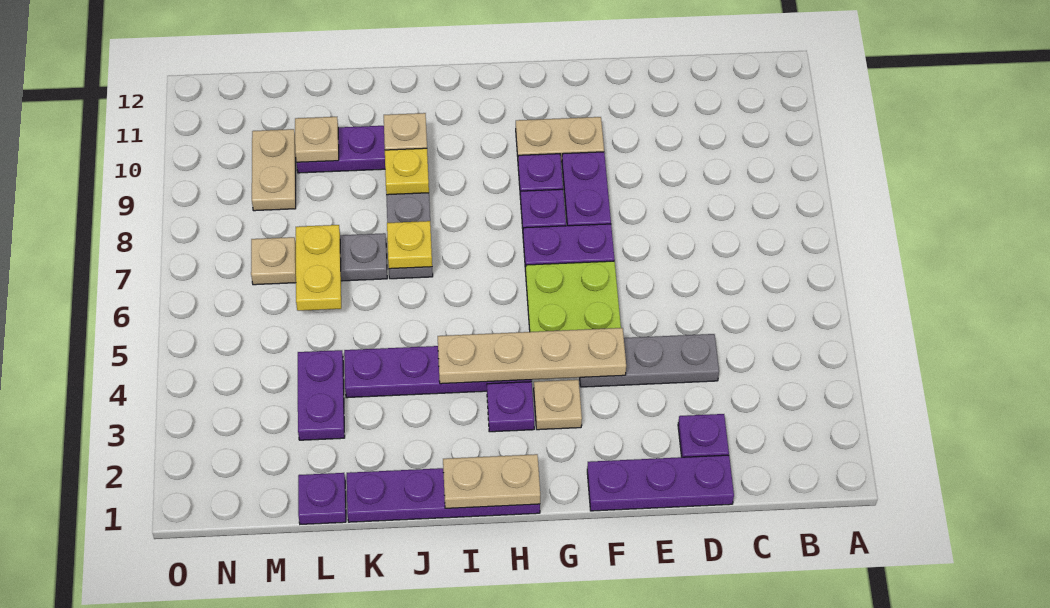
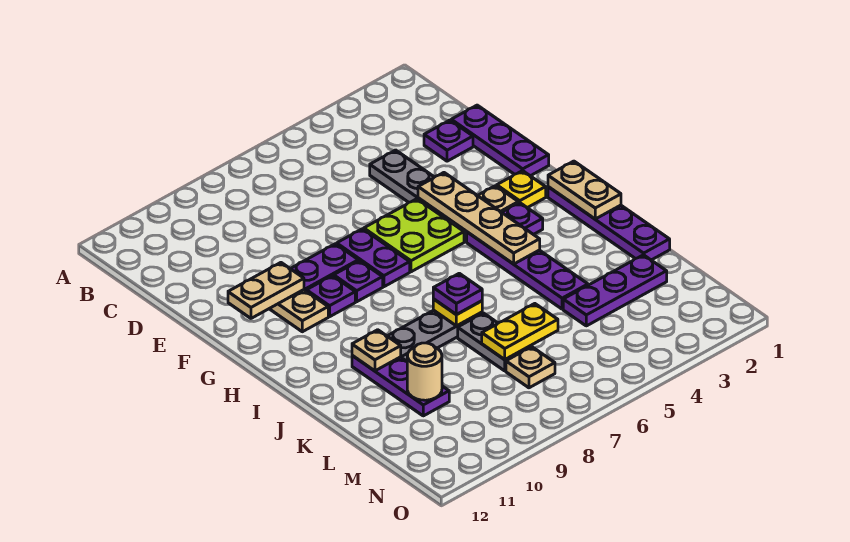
yellow plate J9 level 2 -> yellow plate G2 level 1
purple plate L1 level 1 -> purple plate J7 level 3
purple plate L3:L4 level 1 -> purple plate L2:L4 level 1
tan plate L10 level 2 -> tan round brick L10 level 2
tan plate M9:M10 level 1 -> tan plate F10:F11 level 2

